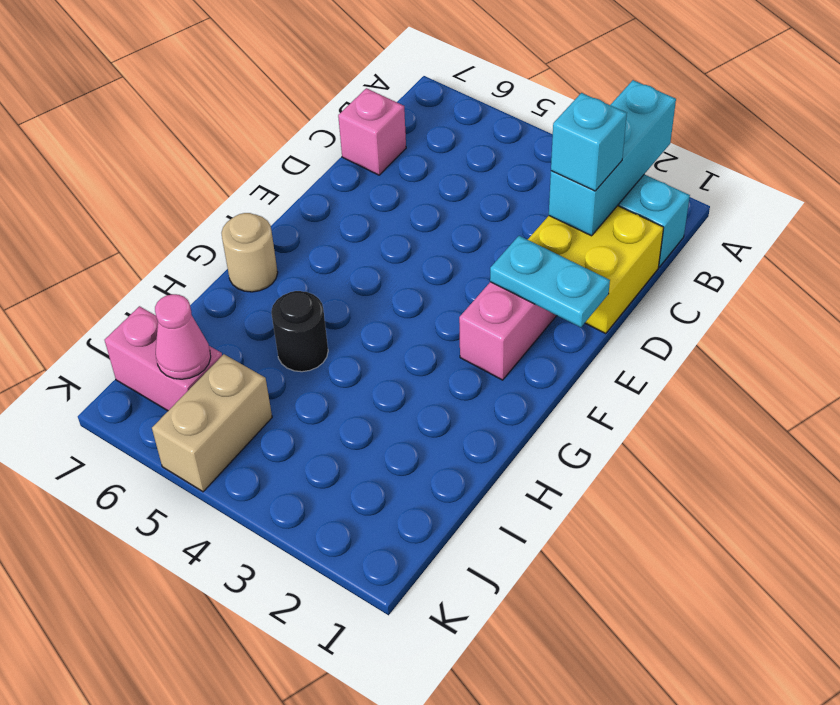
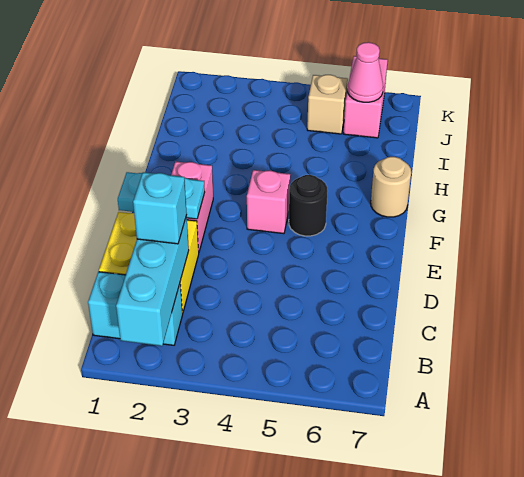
pink brick C7 level 1 -> pink brick F4 level 1
black round brick H5 level 1 -> black round brick F5 level 1
tan brick J5:K5 level 1 -> tan brick J5 level 1
pink brick J6:J7 level 1 -> pink brick J6:K6 level 1

